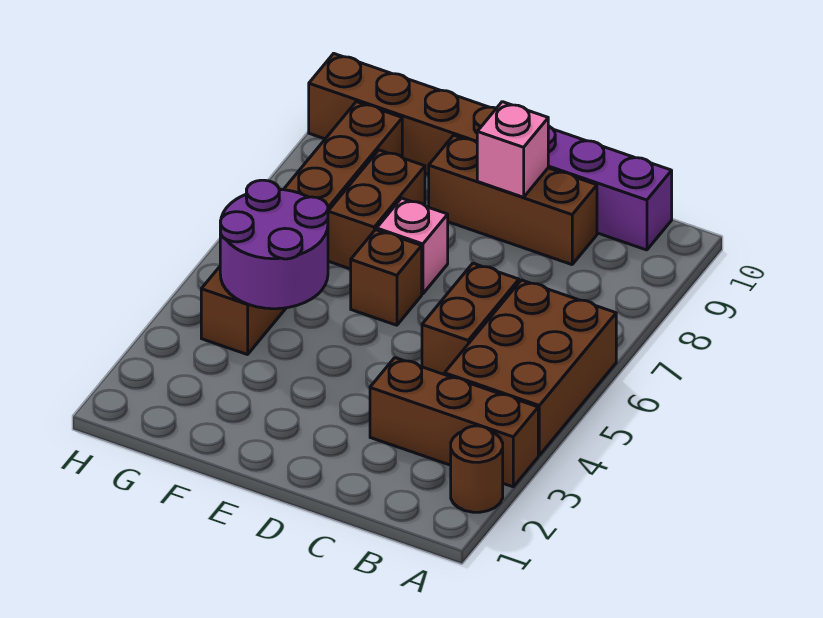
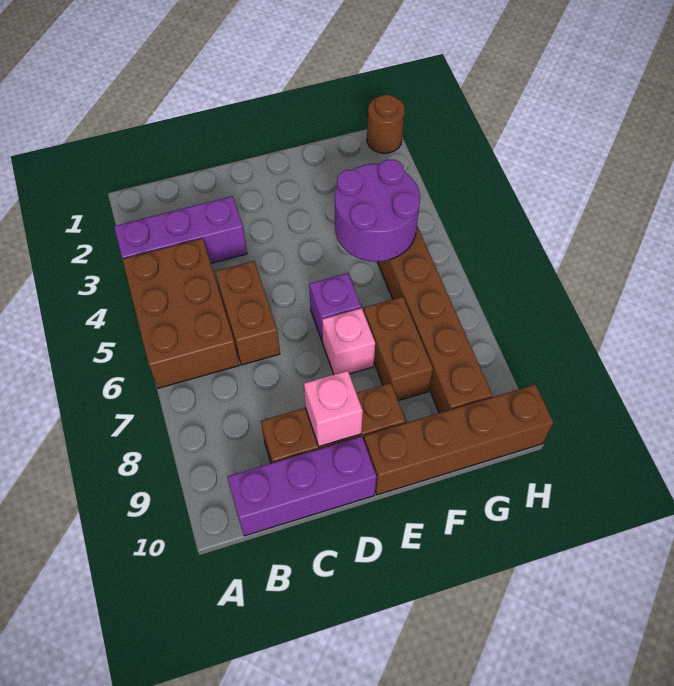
brown round brick A2 level 1 -> brown round brick H1 level 1
brown brick A3:C3 level 1 -> purple brick A3:C3 level 1
brown brick E6 level 1 -> purple brick E6 level 1

